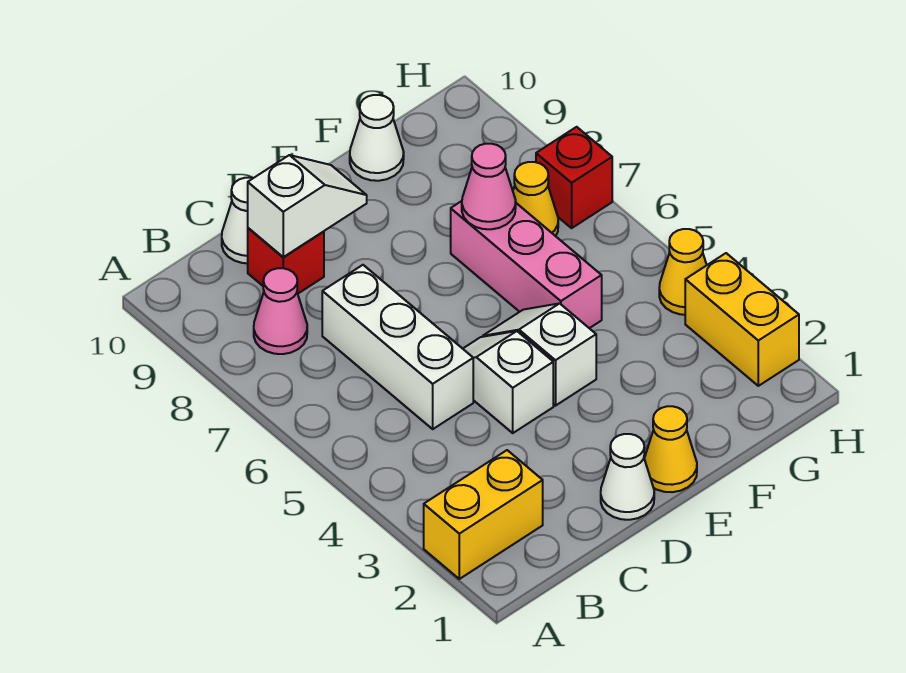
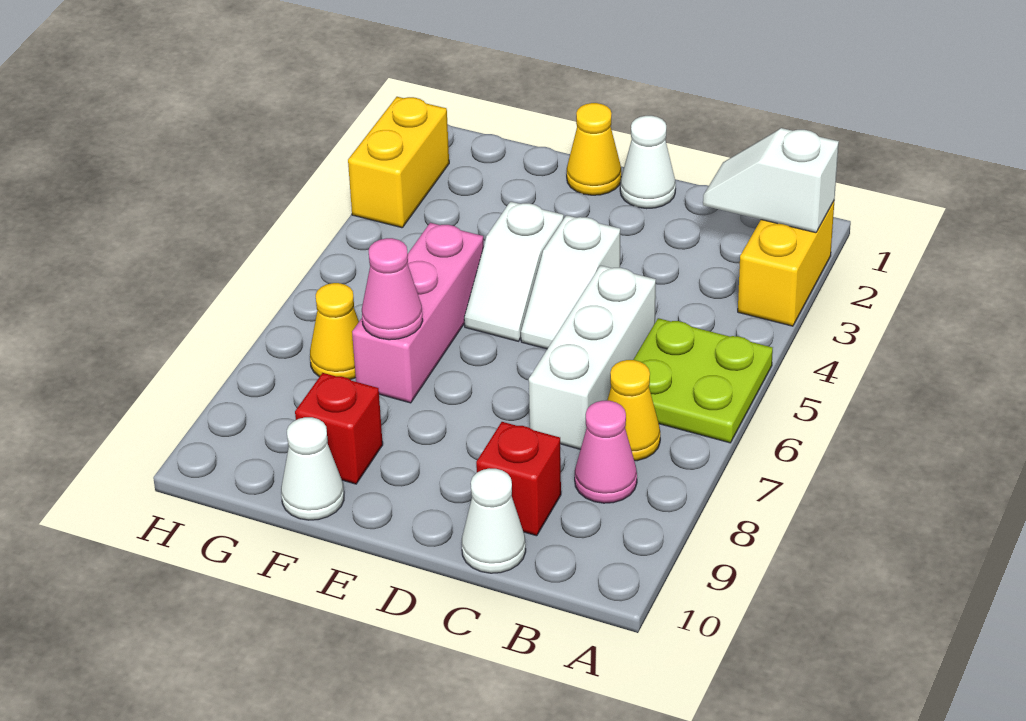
yellow brick A2:B2 level 1 -> yellow brick A2:A3 level 1
none -> lime plate A5:B6 level 1
white slope C9:D9 level 2 top C -> white slope A2:B2 level 2 top A
yellow cone H4 level 1 -> yellow cone B7 level 1
red brick H7 level 1 -> red brick F9 level 1

